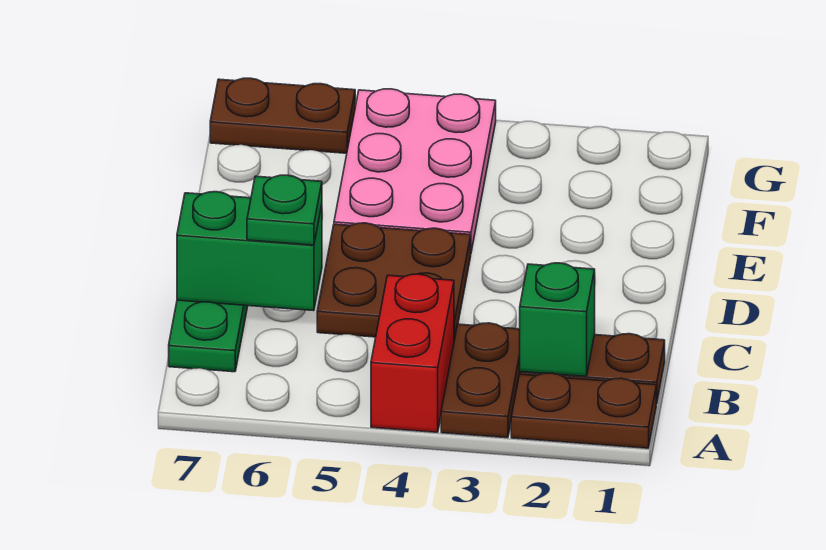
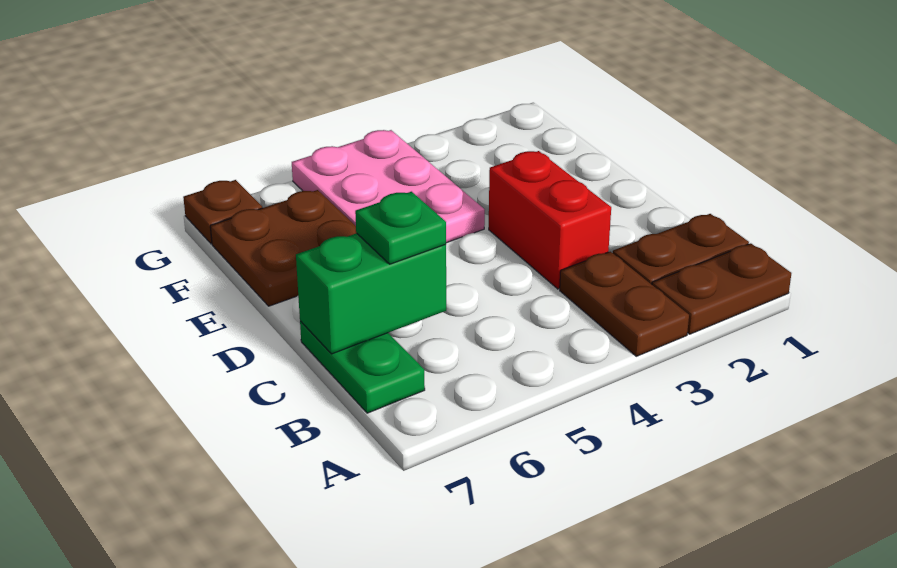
red brick A4:B4 level 1 -> red brick C3:D3 level 1
green brick B2 level 2 -> none
brown plate C4:D5 level 1 -> brown plate E6:F7 level 1
brown plate G6:G7 level 1 -> brown plate G7 level 1

